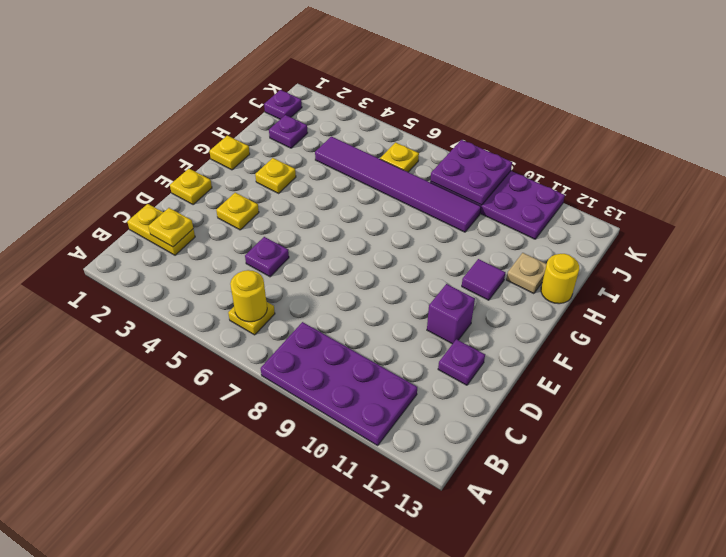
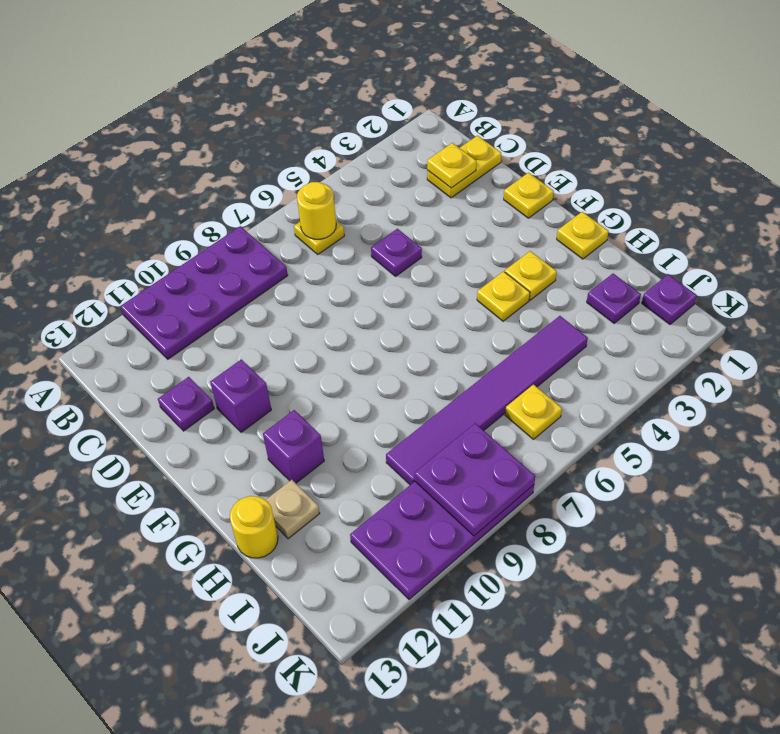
yellow plate E3 level 1 -> yellow plate G4 level 1
purple tile G11 level 1 -> purple brick G11 level 1

